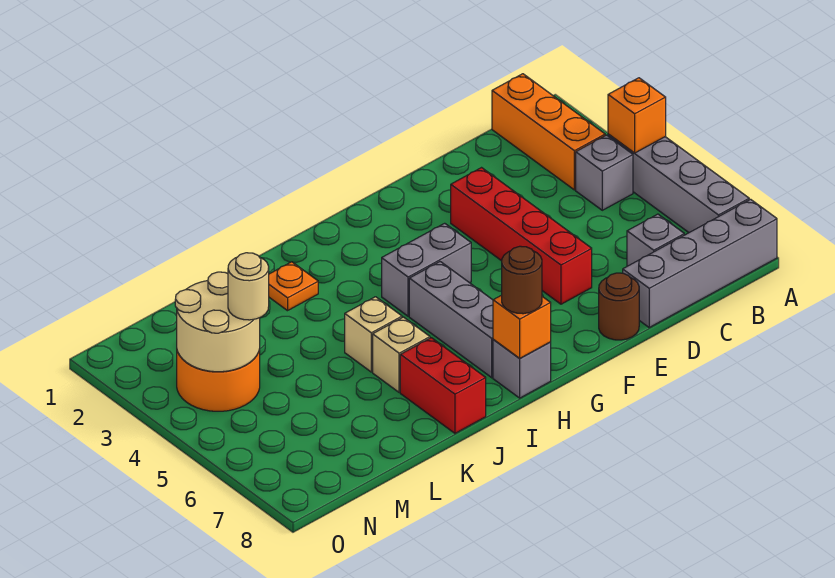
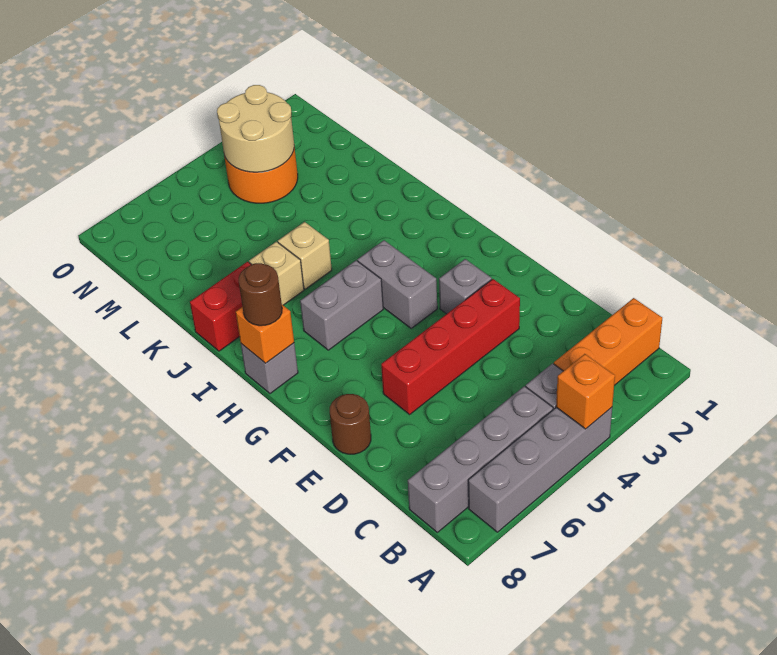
grey brick A8:D8 level 1 -> grey brick B5:B8 level 1
grey brick C7 level 1 -> grey brick F3 level 1
grey brick H5:H7 level 1 -> grey brick H5:H6 level 1
orange plate J2 level 1 -> none
tan round brick M4 level 3 -> none

